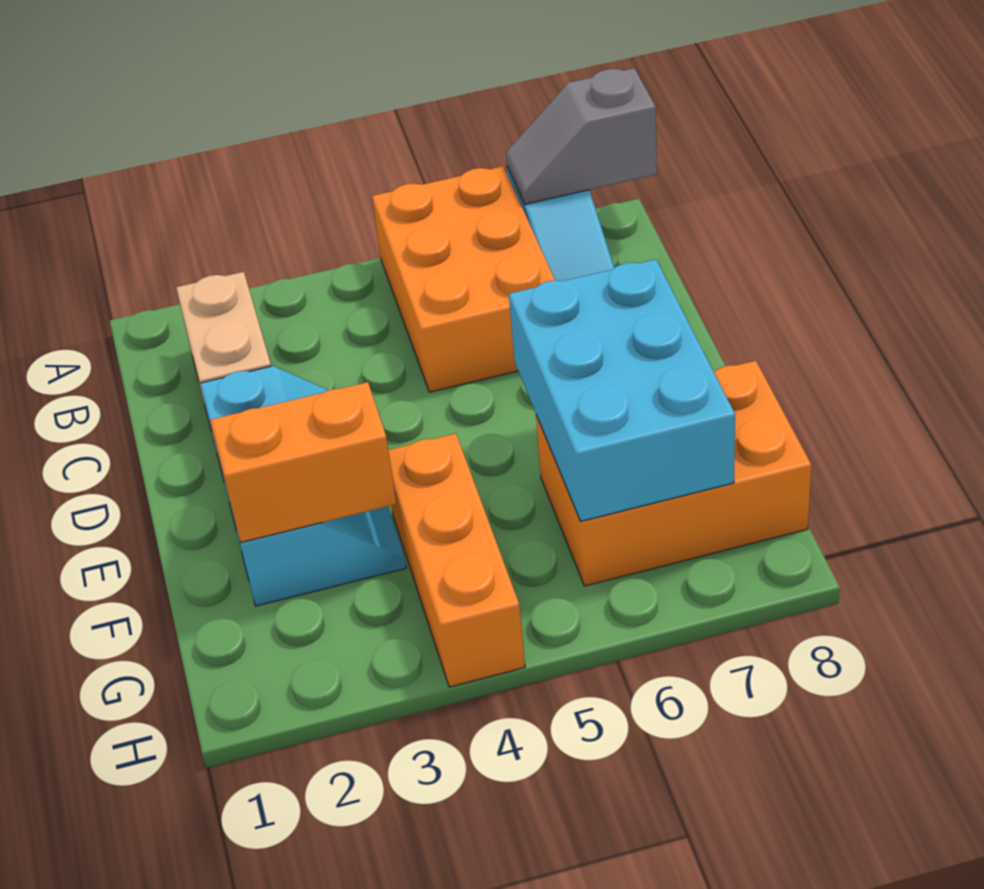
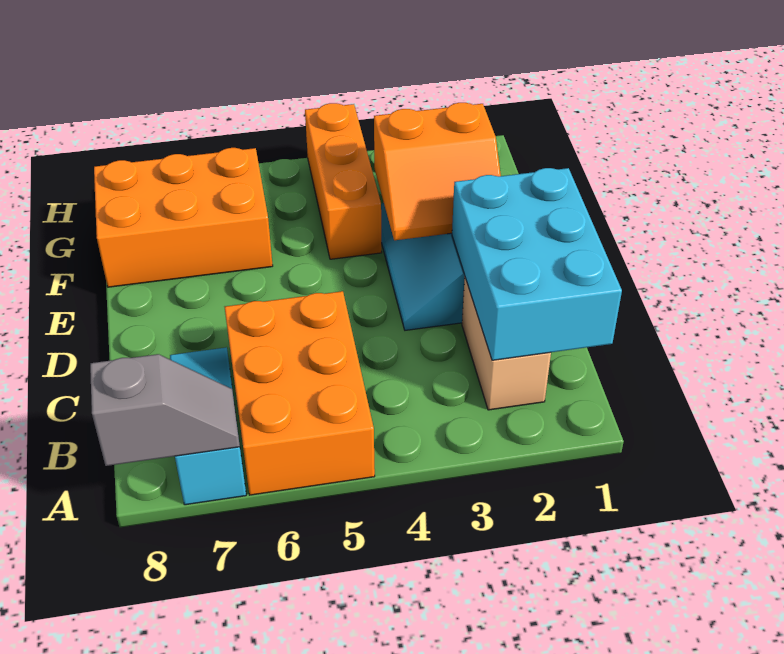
cyan brick E6:G7 level 2 -> cyan brick B1:D2 level 2

